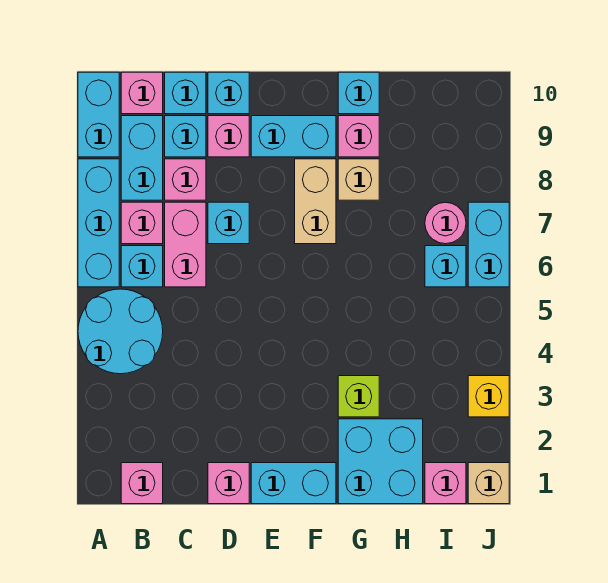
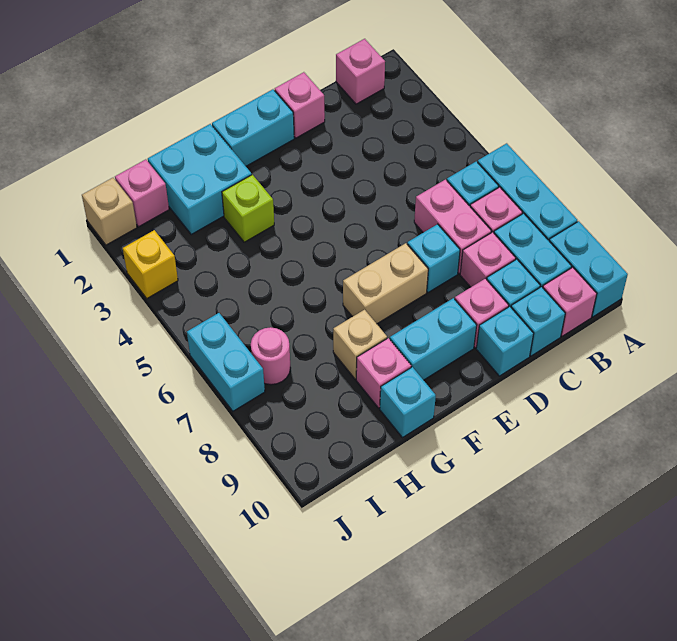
cyan round brick A4:B5 level 1 -> none
tan brick F7:F8 level 1 -> tan brick E7:F7 level 1
cyan brick I6 level 1 -> none

